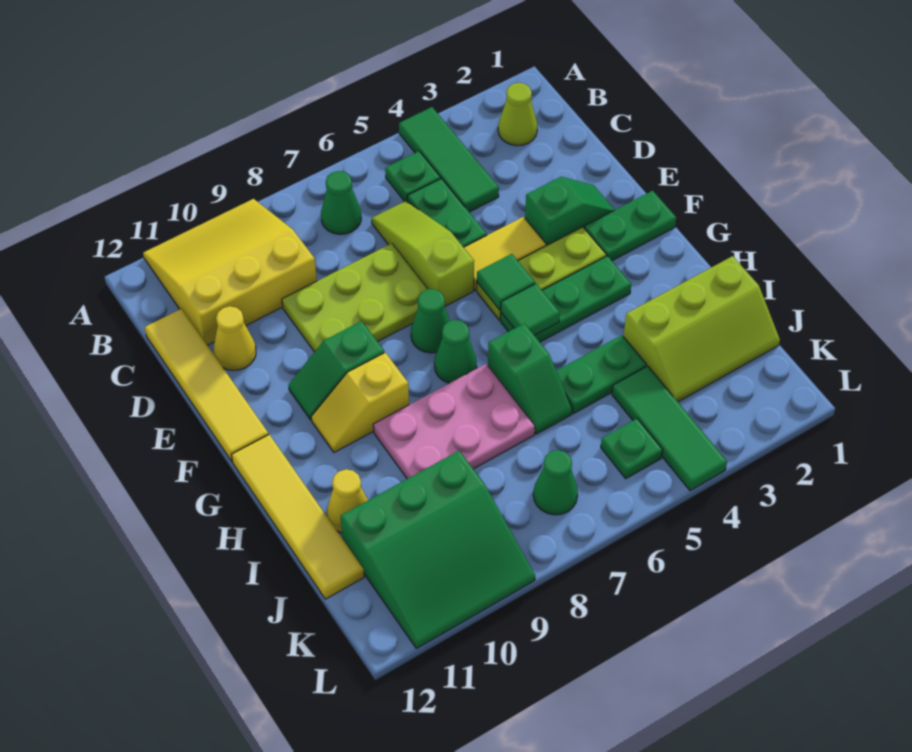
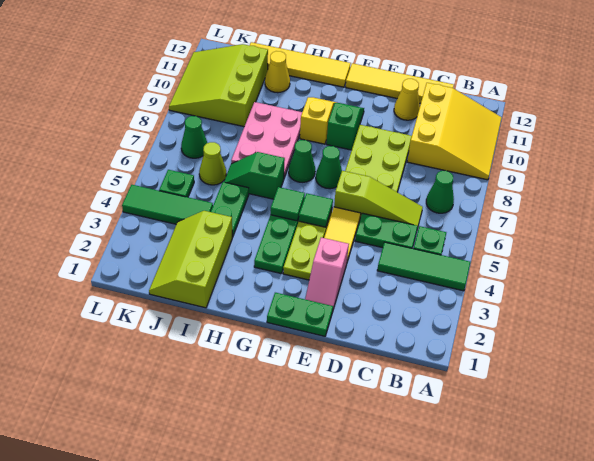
lime cone B2 level 1 -> lime cone J6 level 1
green slope E2:E3 level 1 top 3 -> pink slope E2:E3 level 1 top 3
green plate F1:F2 level 1 -> green plate E1:F1 level 1
green slope J9:L11 level 1 top J -> lime slope J9:L11 level 1 top J

